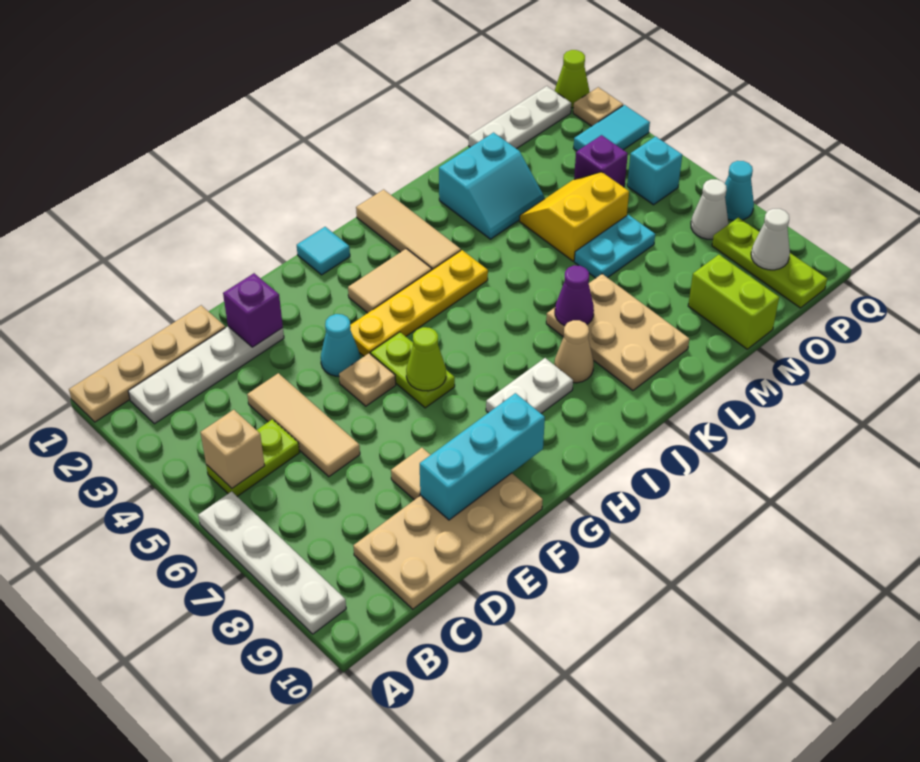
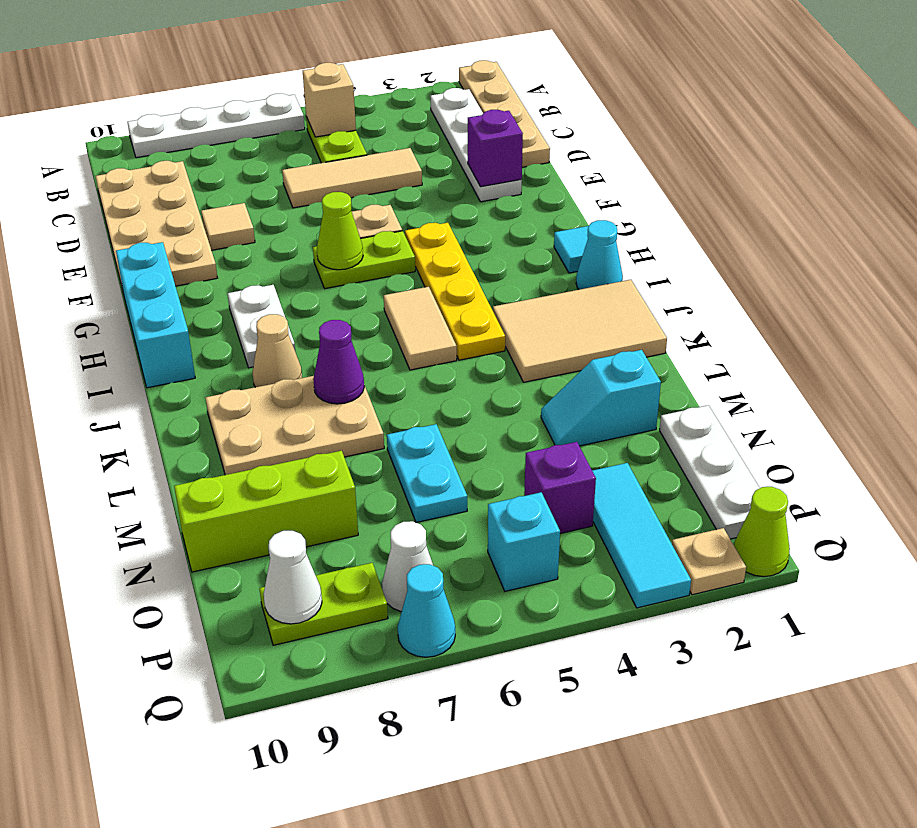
cyan brick E9:G9 level 2 -> cyan brick G10:I10 level 1
cyan cone F4 level 1 -> cyan cone I1 level 1
tan tile H3:I3 level 1 -> tan tile I5:J5 level 1
tan tile J1:J3 level 1 -> tan tile J1:K3 level 1
cyan slope L2:M3 level 1 top 2 -> cyan slope M2:M3 level 1 top 2
yellow slope M4:N5 level 1 top 5 -> none
lime brick N9:N10 level 1 -> lime brick N8:N10 level 1
cyan tile P3:Q3 level 1 -> cyan tile O3:Q3 level 1
lime plate P8:P10 level 1 -> lime plate P8:P9 level 1

